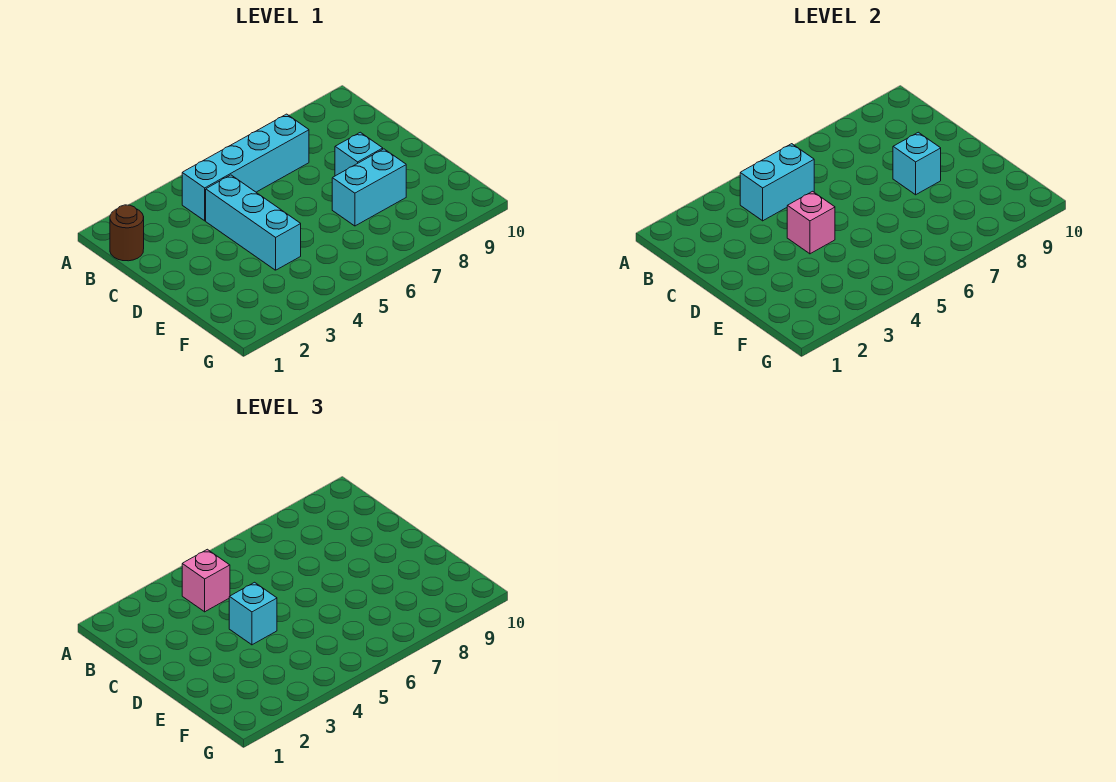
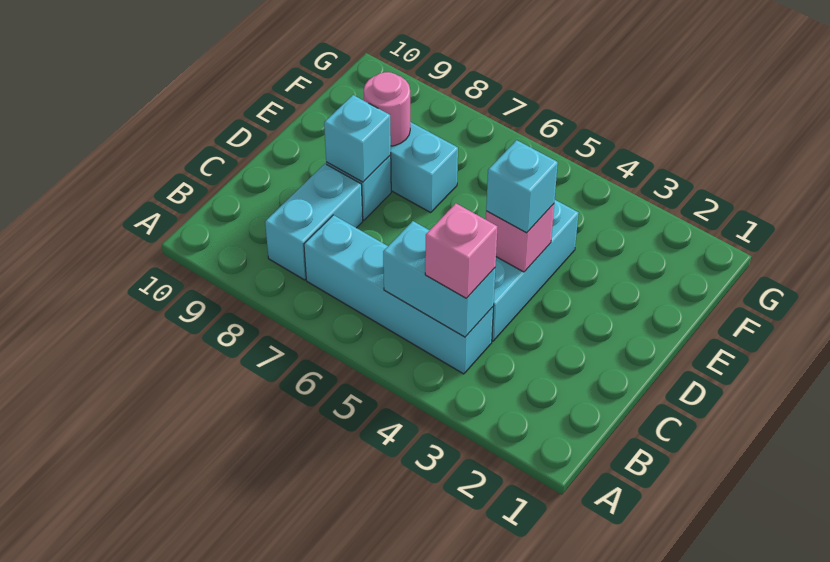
brown round brick B1 level 1 -> none
none -> cyan brick B8:C8 level 1
none -> pink round brick E8 level 2

